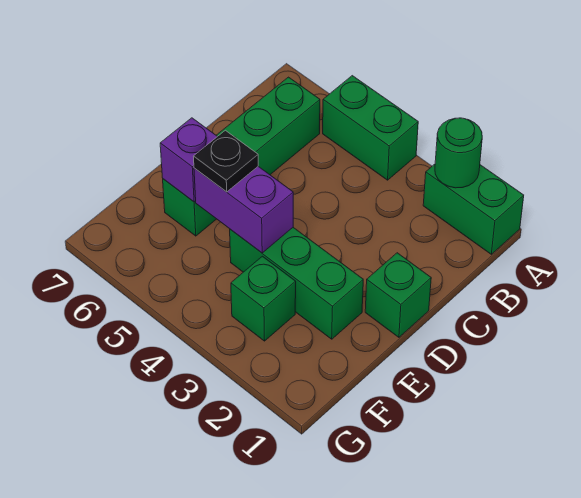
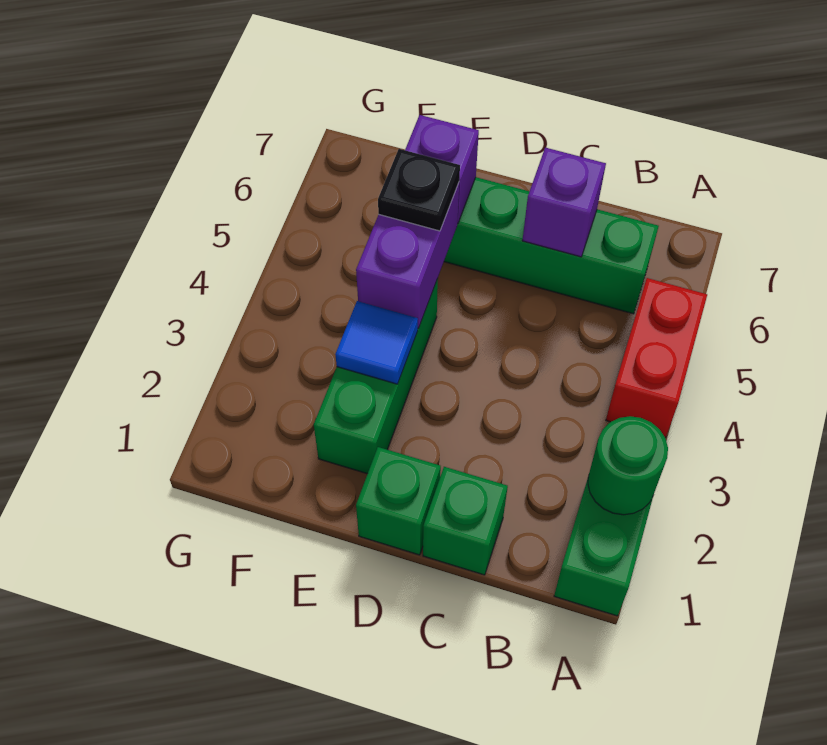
green brick A4:A5 level 1 -> red brick A4:A5 level 1
none -> purple brick C6 level 2
none -> blue tile E3 level 2
green brick F3 level 1 -> green brick C1 level 1

